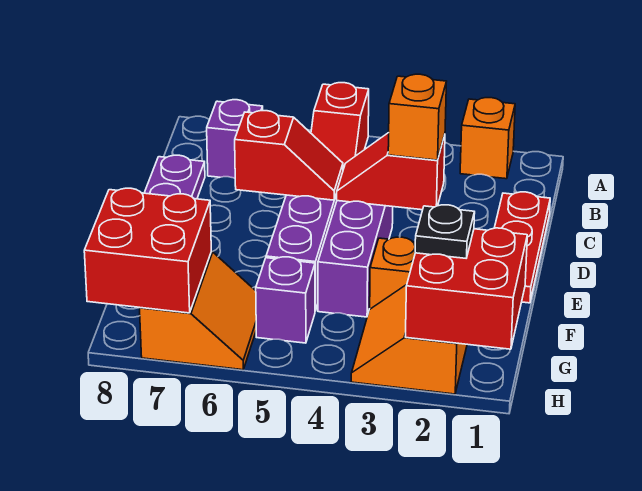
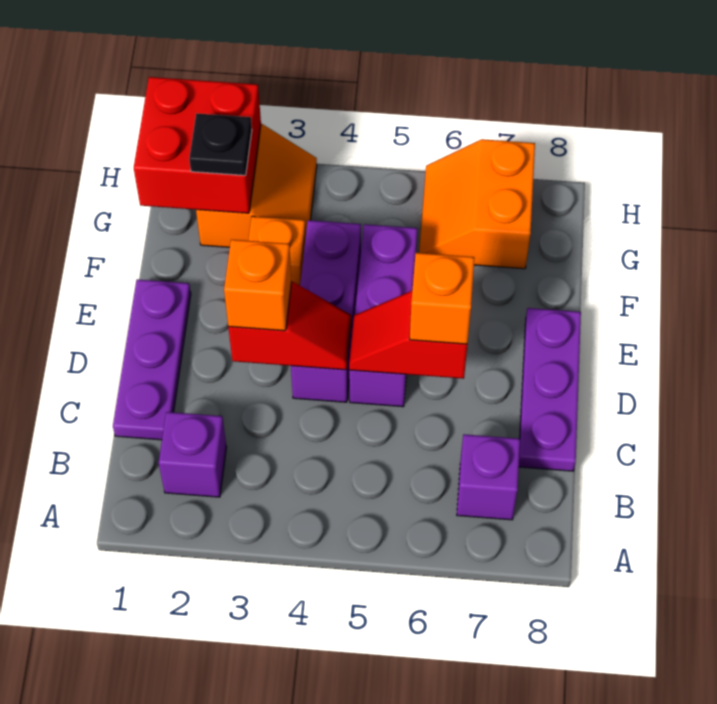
orange brick A2 level 1 -> orange brick D6 level 3
red slope A5:B5 level 1 top A -> none
red plate C1:E1 level 1 -> purple plate C1:E1 level 1
purple brick G5 level 1 -> purple brick B2 level 1
red brick G7:H8 level 2 -> none

